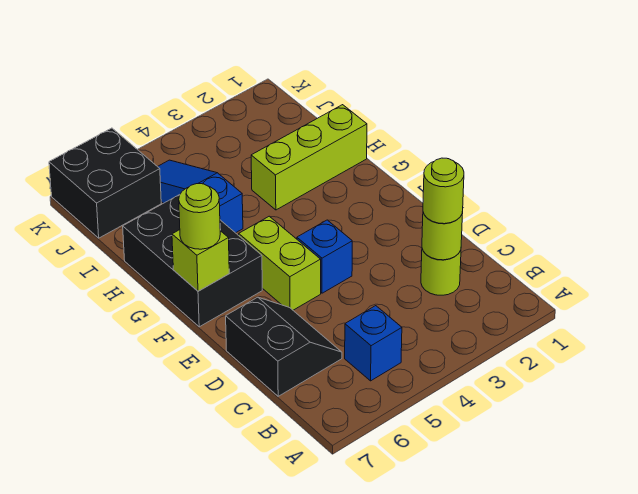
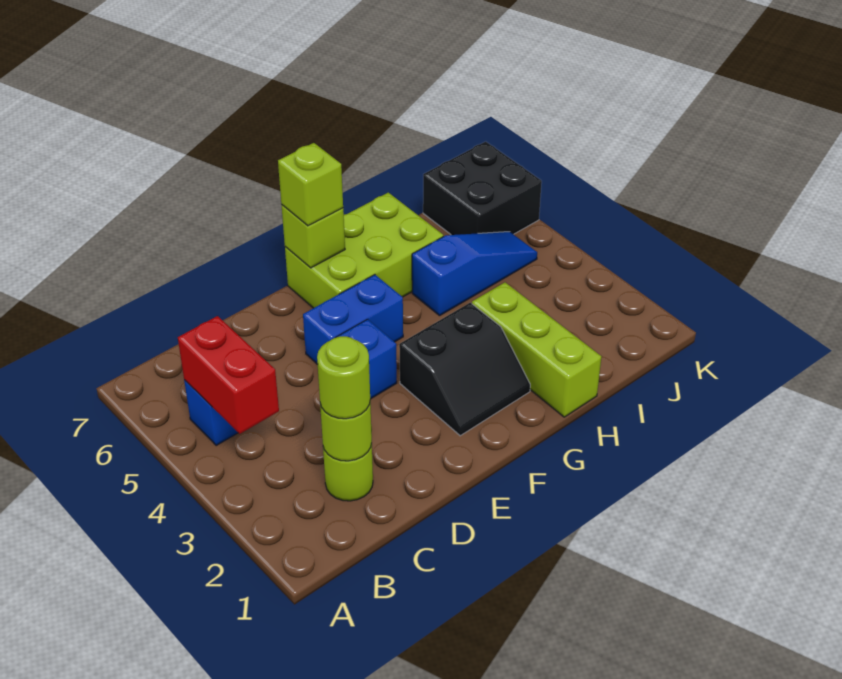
none -> red brick B4:B5 level 2
black slope C6:D7 level 1 top 7 -> black slope F2:G3 level 1 top 3
lime brick E5:F5 level 1 -> blue brick E5:F5 level 1
black brick F6:H7 level 1 -> lime brick F6:H7 level 1
lime round brick F7 level 3 -> lime brick F7 level 3

